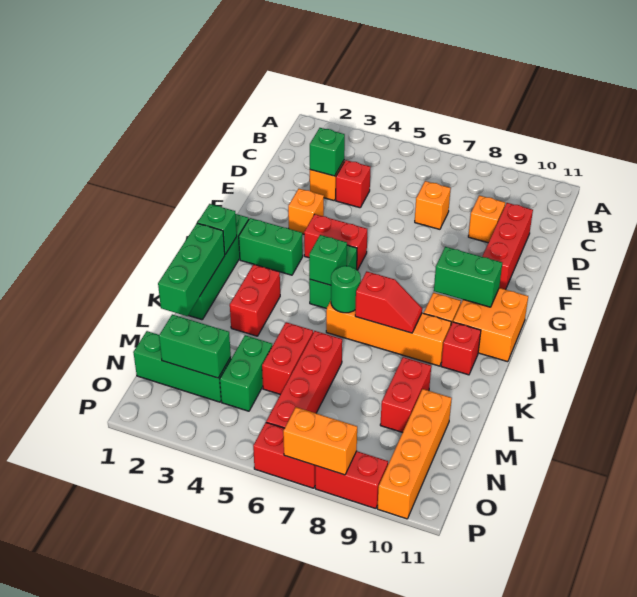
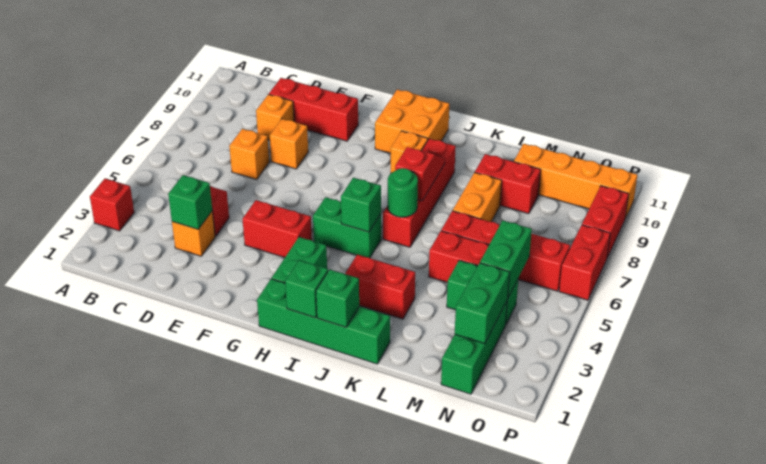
orange brick F3 level 1 -> orange brick E8 level 1
red brick G4:G5 level 1 -> red brick F4:G4 level 1
green brick H9:H10 level 2 -> green brick N4:N5 level 2
green brick J1:L1 level 2 -> green brick J1 level 2
orange brick J6:J9 level 1 -> red brick J6:J9 level 1
red brick J10 level 1 -> red brick A3 level 1
orange brick P7:P8 level 2 -> orange brick L7:L8 level 1

